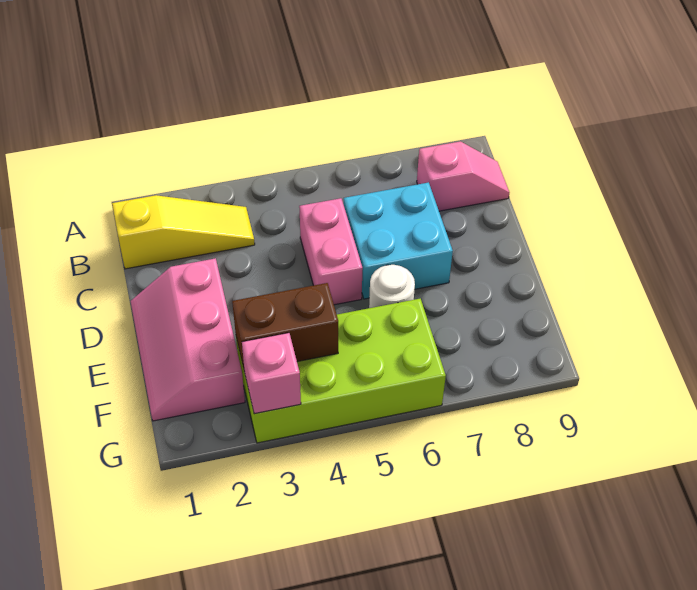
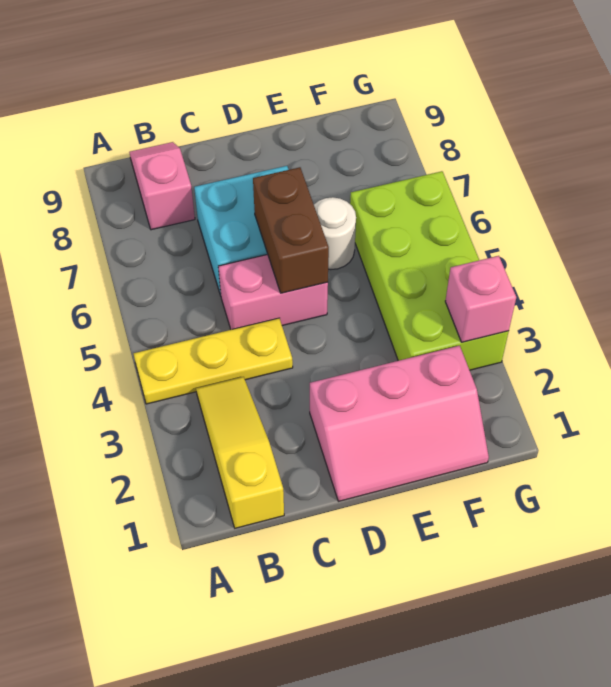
none -> yellow plate A4:C4 level 1
brown brick F3:F4 level 2 -> brown brick D5:D6 level 2

